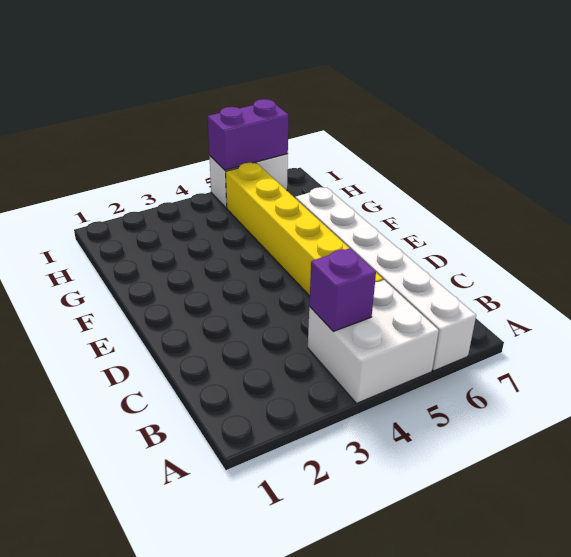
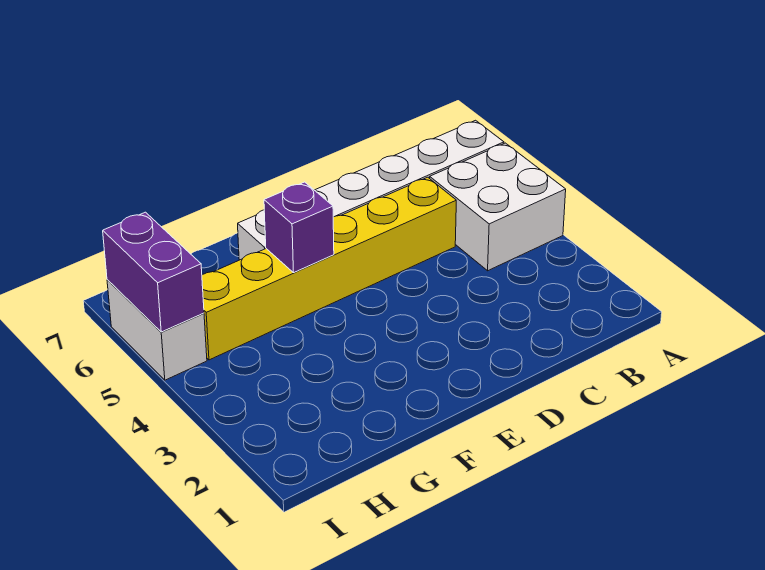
purple brick B4 level 2 -> purple brick F5 level 2

